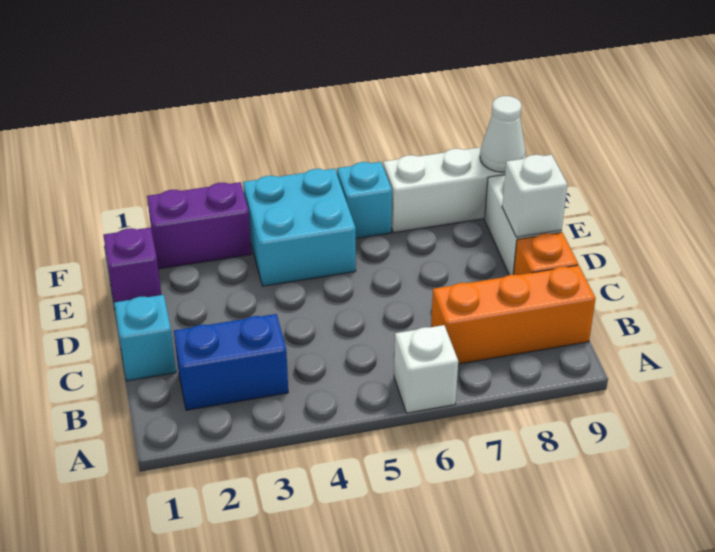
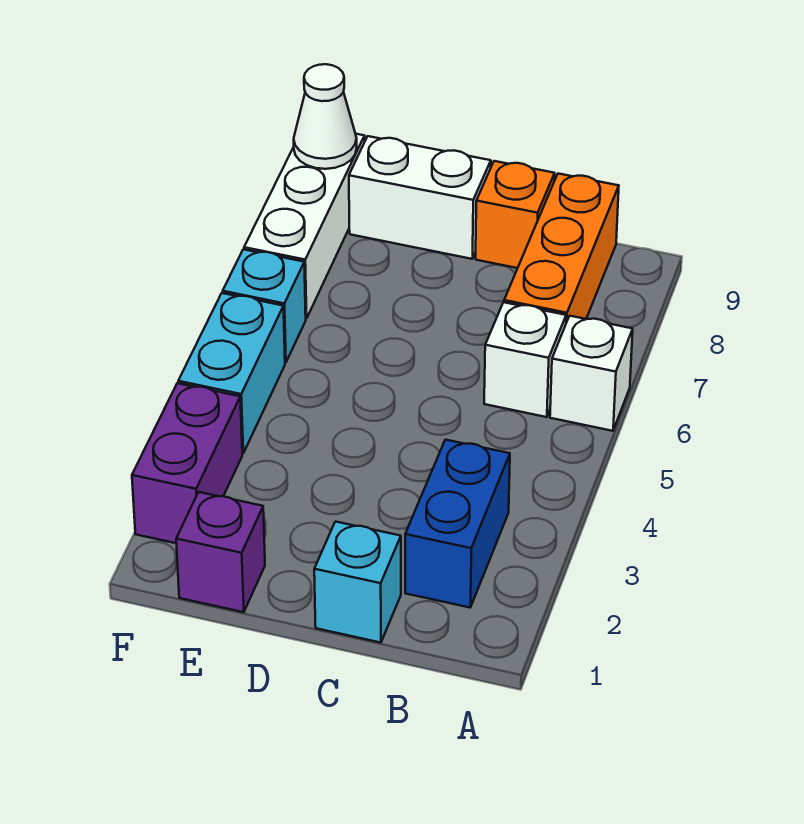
white brick D9 level 2 -> white brick B6 level 1
cyan brick E4:F5 level 1 -> cyan brick F4:F5 level 1

